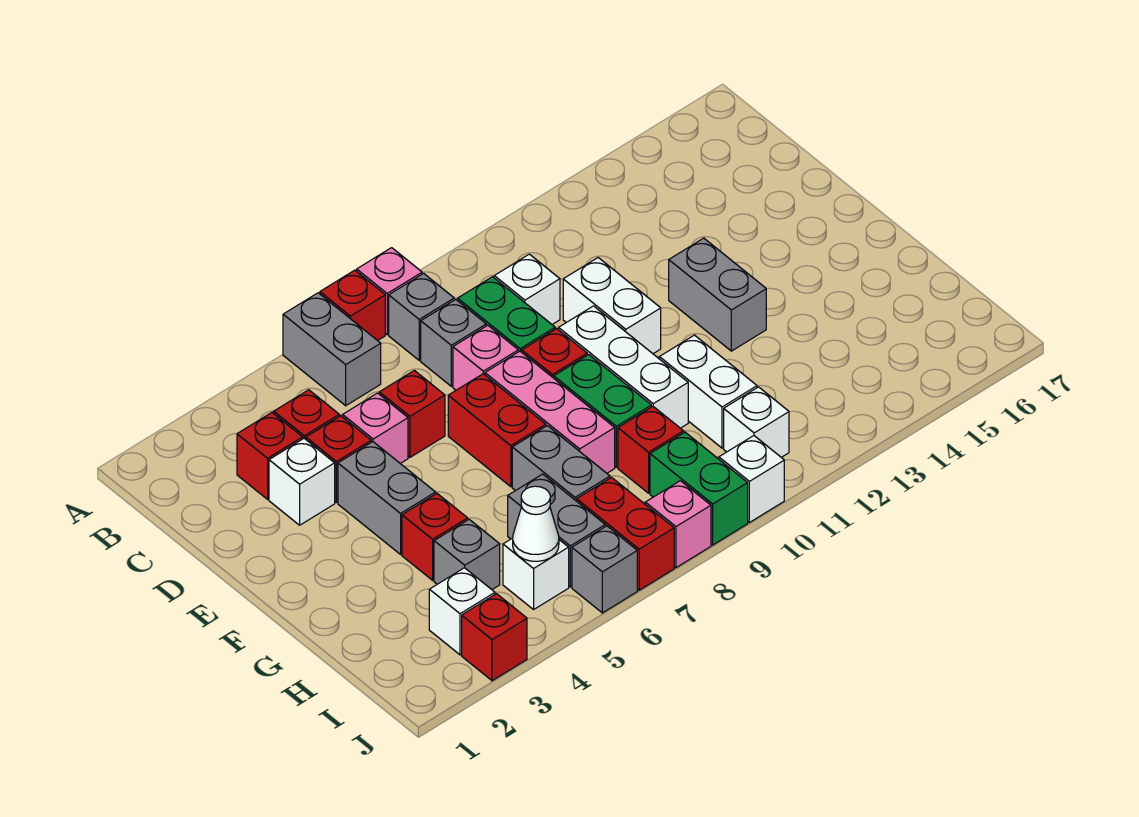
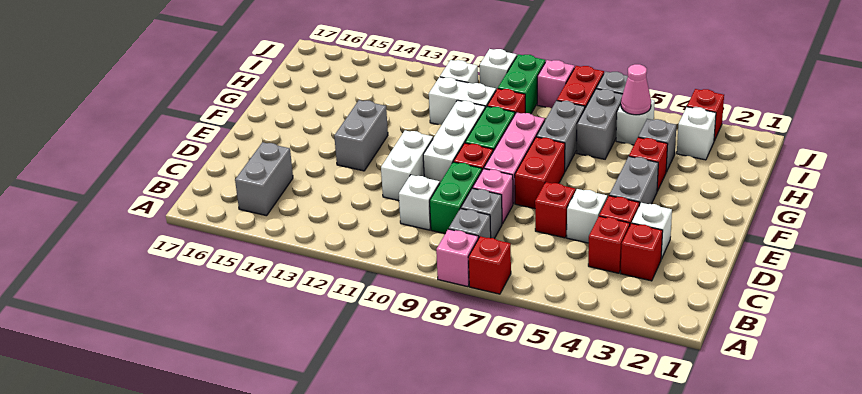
grey brick A6:B6 level 1 -> grey brick B15:C15 level 1
pink brick D5 level 1 -> white brick D5 level 1
white brick G11:H11 level 1 -> white brick H10:H11 level 1
white cone I5 level 2 -> pink cone I5 level 2

